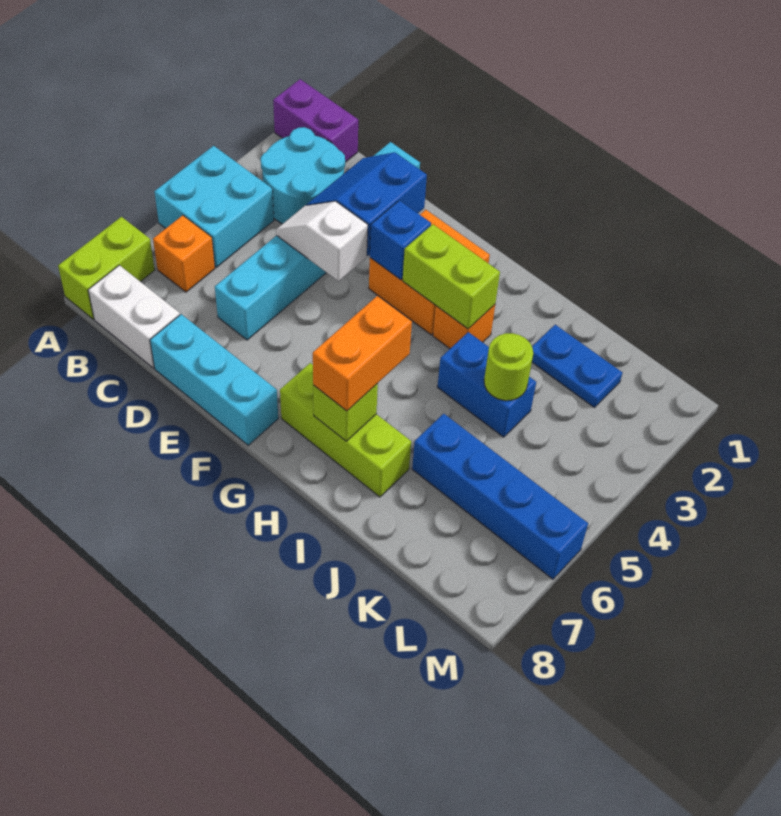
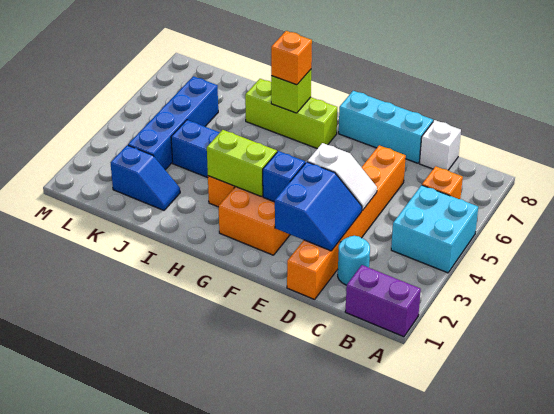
lime brick A7:A8 level 1 -> none
cyan round brick B2:C3 level 1 -> cyan round brick C2 level 1
white brick B8:C8 level 1 -> white brick C8 level 1
cyan brick D1:D6 level 1 -> orange brick D1:D6 level 1
orange brick H6:H7 level 3 -> orange brick H7 level 3
blue plate J2:K2 level 1 -> blue slope J2:K2 level 1 top K
lime round brick J4 level 2 -> none
blue brick J6:M6 level 1 -> blue brick K3:K6 level 1

